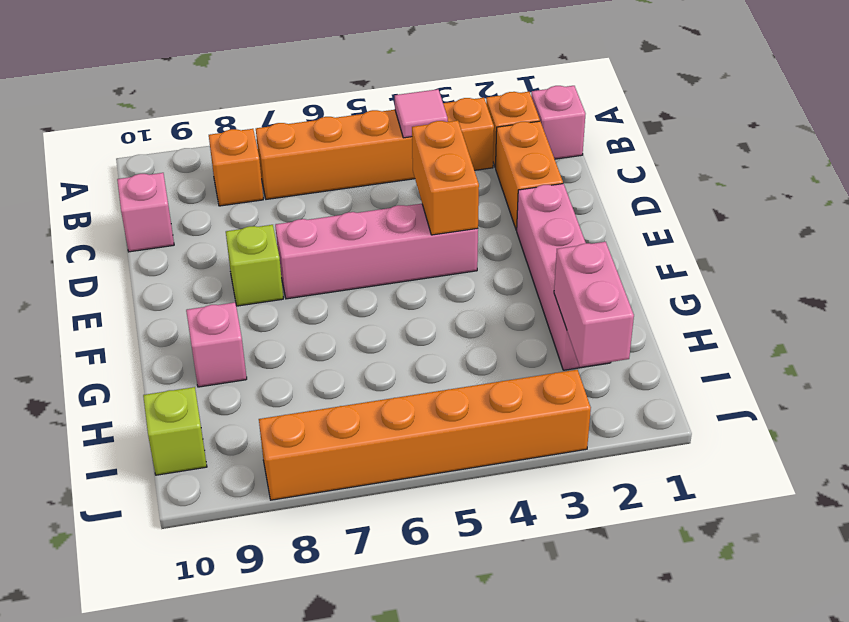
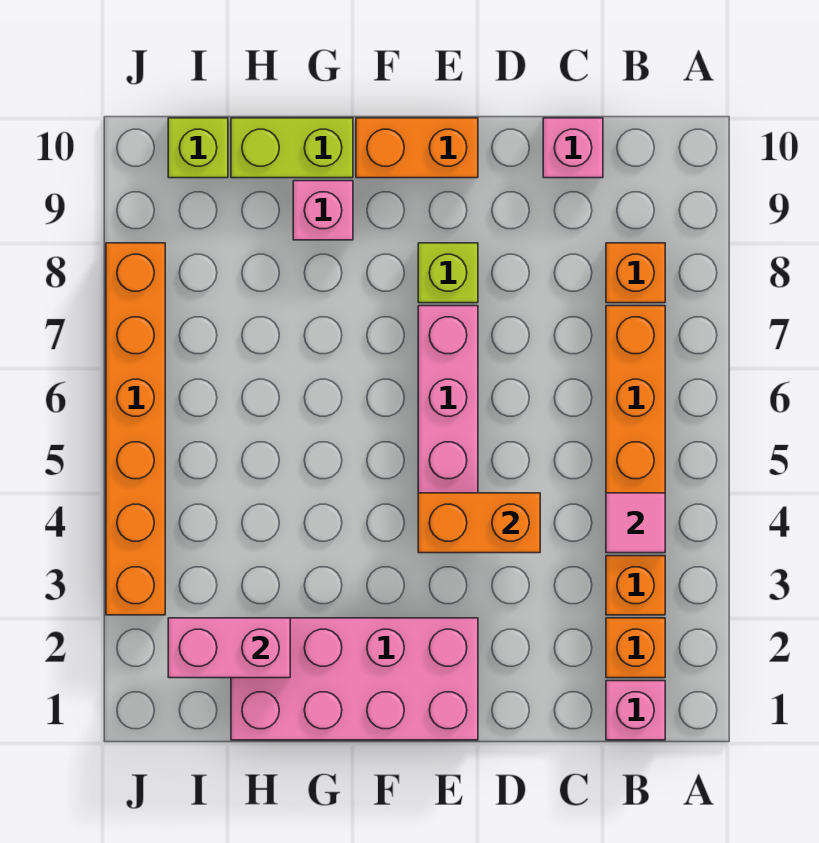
orange brick C2:D2 level 1 -> orange brick E10:F10 level 1
pink brick E2:H2 level 1 -> pink brick E1:H2 level 1
none -> lime brick G10:H10 level 1

